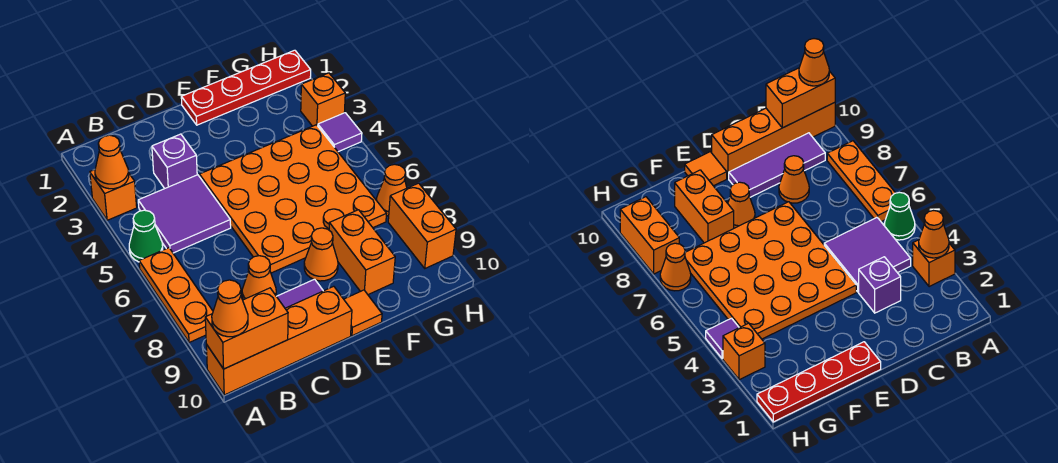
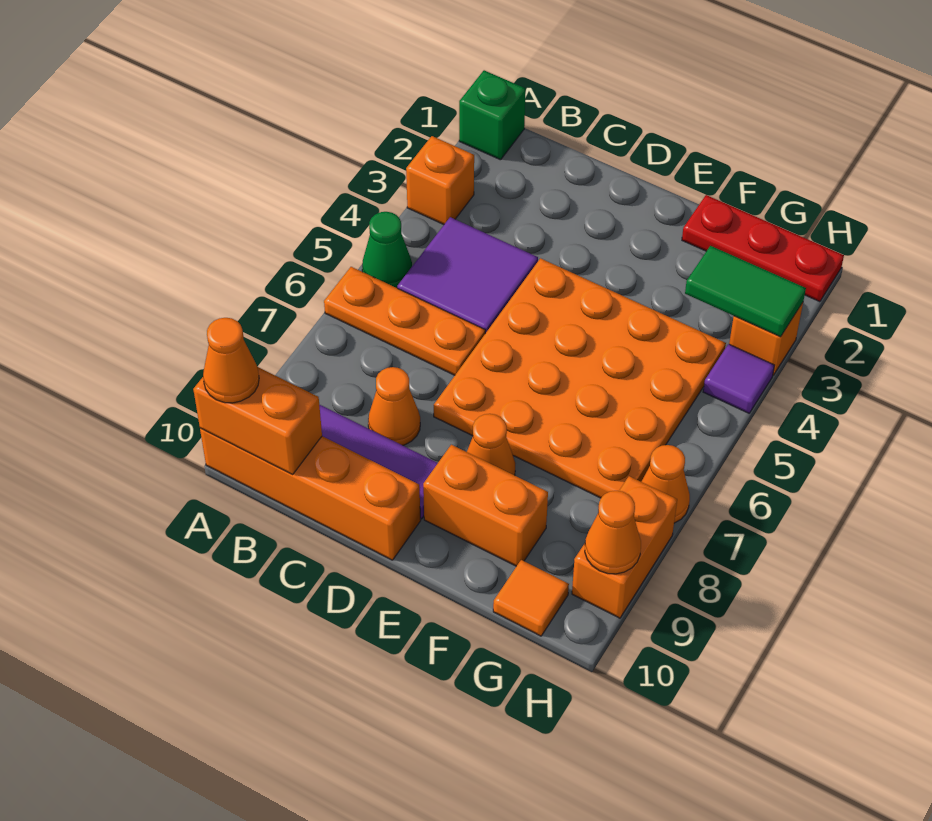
none -> green brick A1 level 1
orange cone A3 level 2 -> orange cone H9 level 2
orange plate A6:A8 level 1 -> orange plate A6:C6 level 1
purple brick C3 level 1 -> none
red plate E1:H1 level 1 -> red plate F1:H1 level 1
orange tile E10 level 1 -> orange tile G10 level 1
orange brick F8:F9 level 1 -> orange brick E9:F9 level 1
none -> green tile G3:H3 level 2

